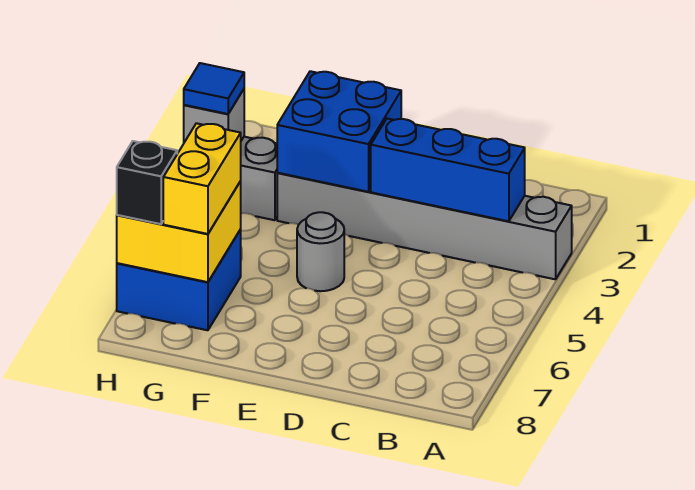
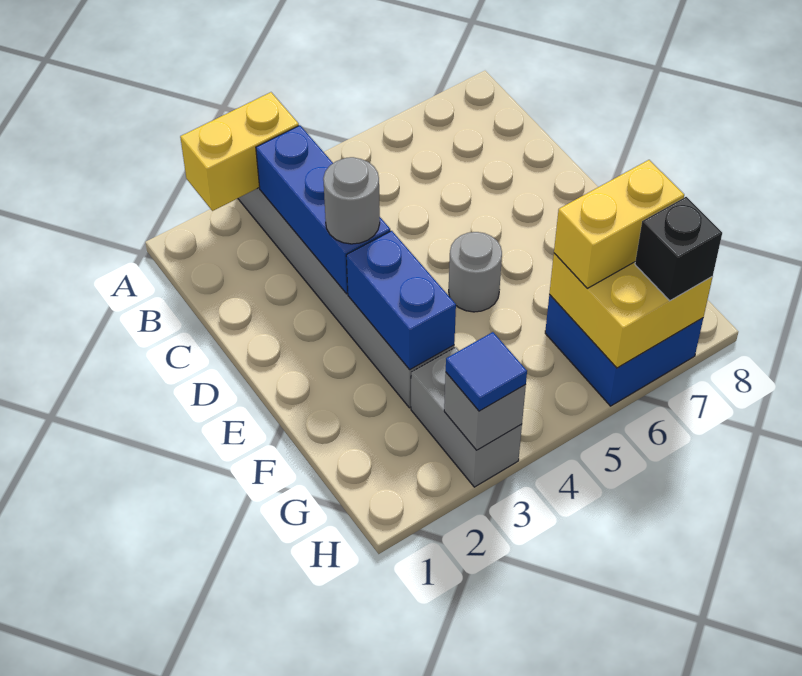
none -> yellow brick A2:A3 level 2
none -> grey round brick D3 level 3
blue brick E2:F3 level 2 -> blue brick E3:F3 level 2

